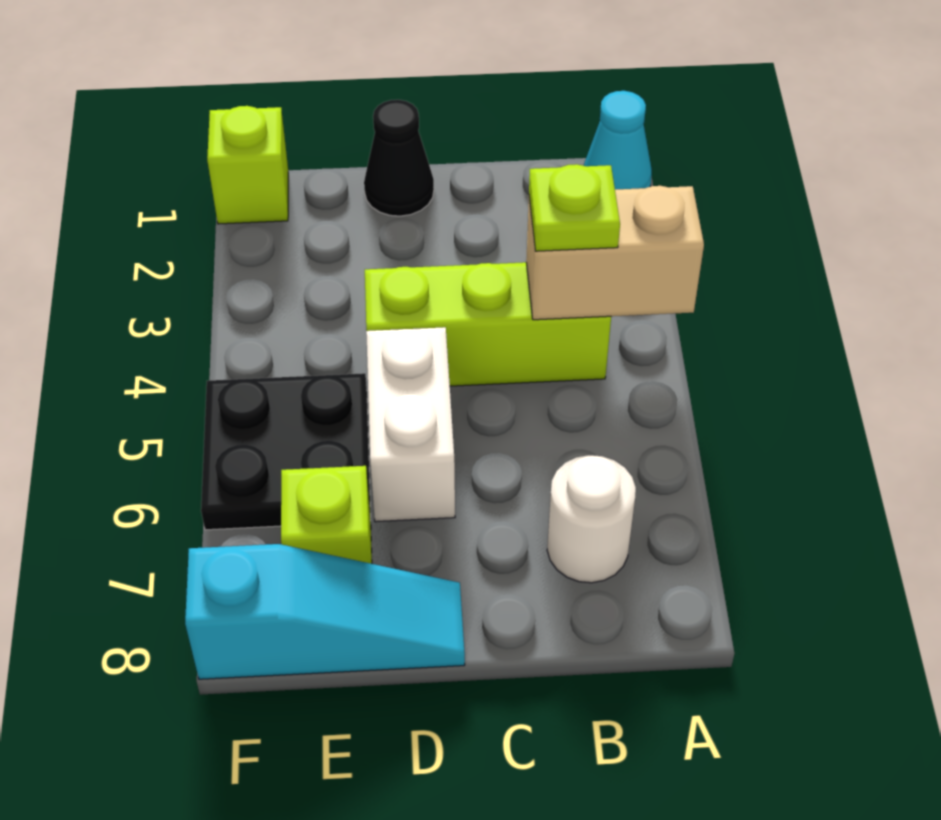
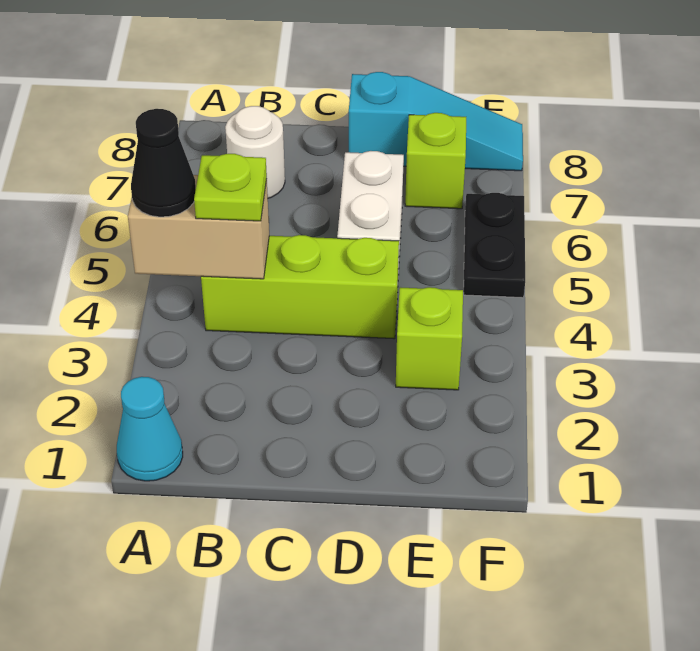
black cone D1 level 1 -> black cone A4 level 3
cyan slope D8:F8 level 1 top F -> cyan slope D8:F8 level 1 top D
black plate E5:F6 level 1 -> black plate F5:F6 level 1
lime brick F1 level 1 -> lime brick E3 level 1

